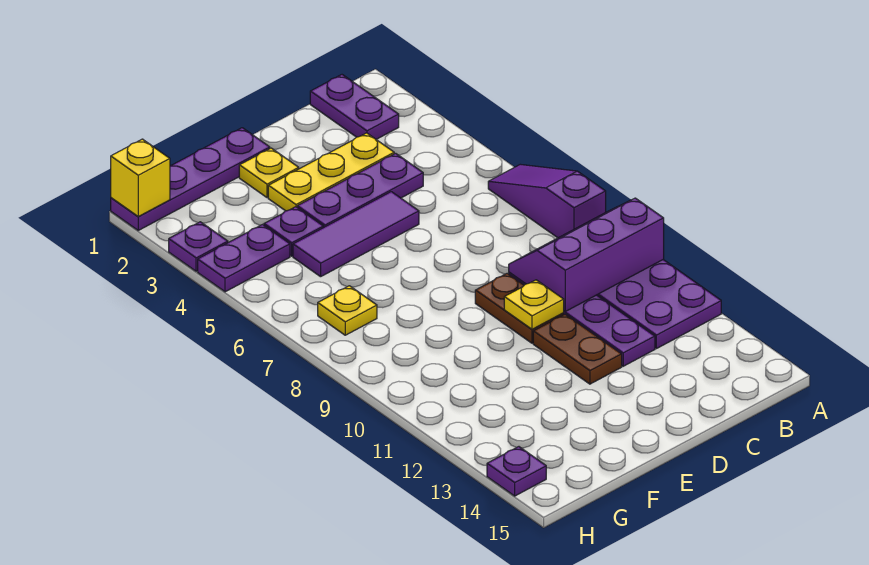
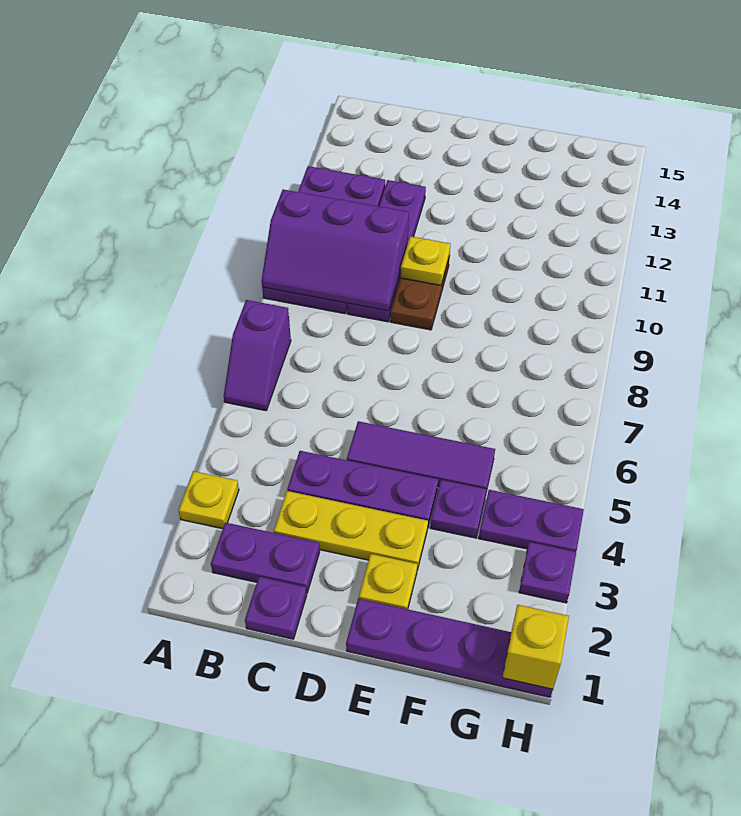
purple slope A6:A8 level 1 top 8 -> purple slope A6:A7 level 1 top 7
purple plate B1:B2 level 1 -> purple plate B2:C2 level 1
brown plate D11:D12 level 1 -> none
yellow plate G7 level 1 -> yellow plate A3 level 1
purple plate H14 level 1 -> purple plate C1 level 1

